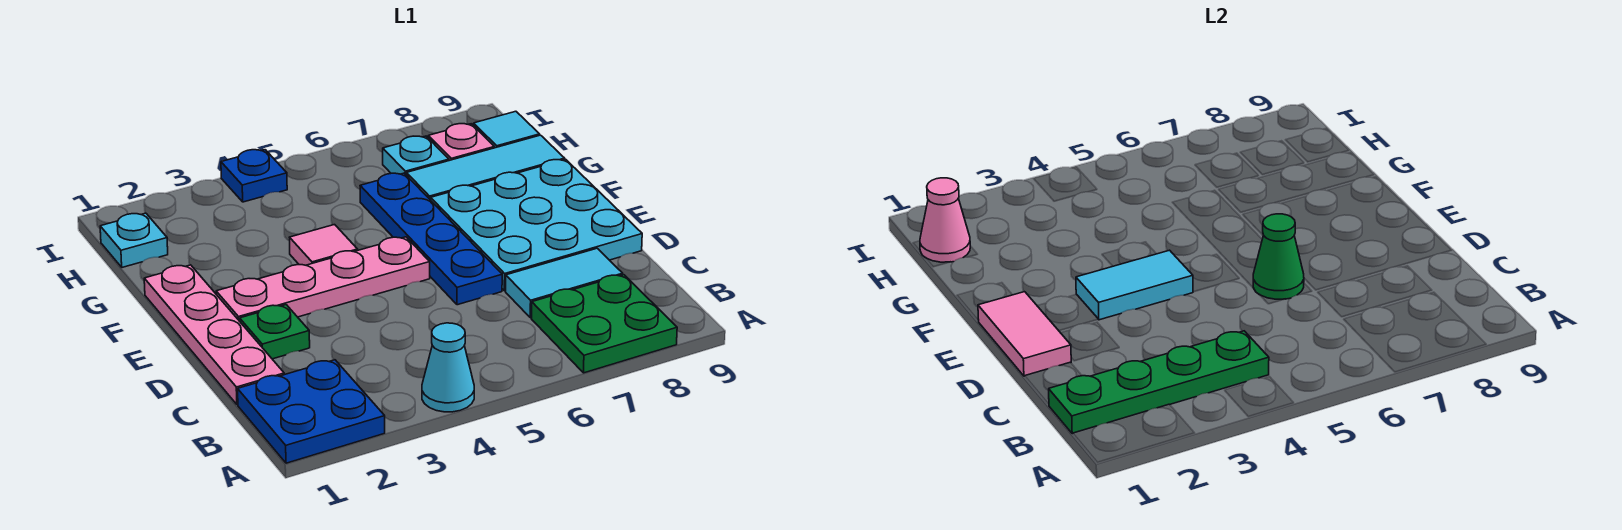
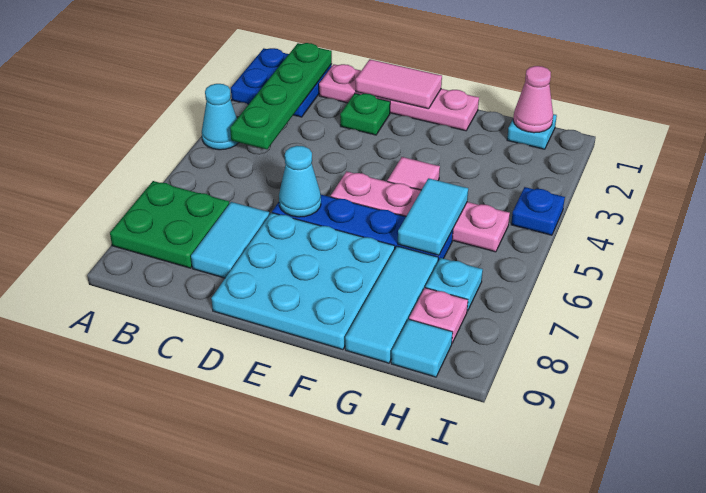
green cone D6 level 2 -> cyan cone D6 level 2
pink plate E2:E5 level 1 -> pink plate E5:H5 level 1
cyan tile E3:E4 level 2 -> cyan tile G5:G6 level 2

